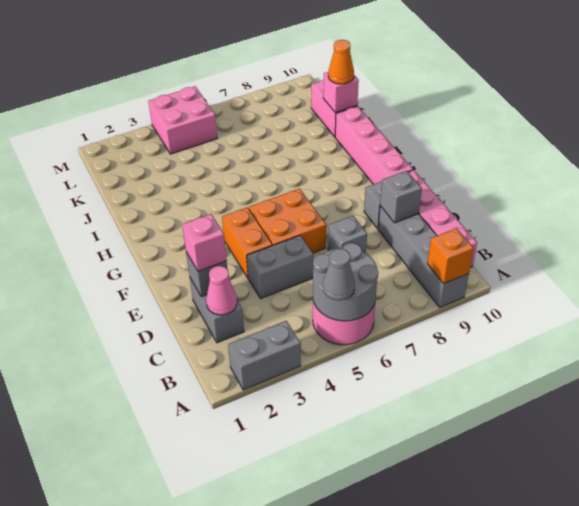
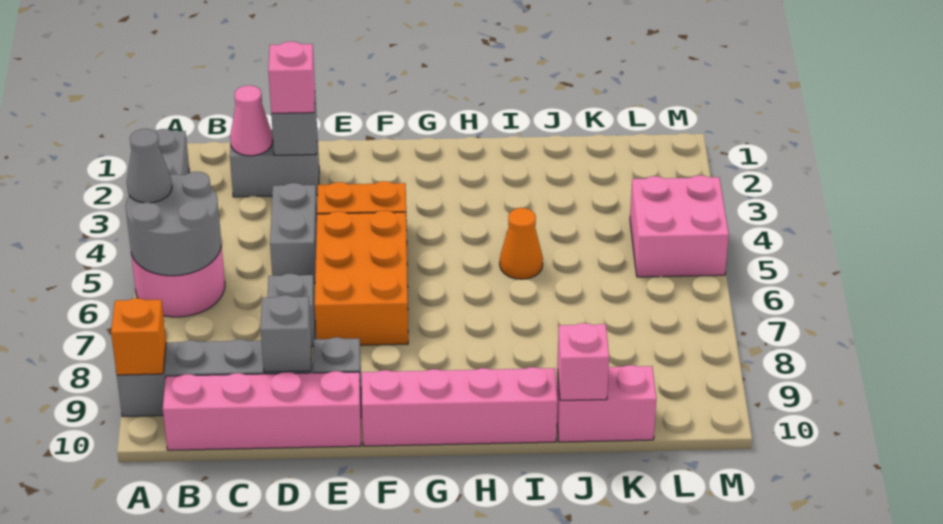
orange brick E5:F6 level 1 -> orange brick E5:F7 level 1
orange cone J10 level 3 -> orange cone I5 level 1

